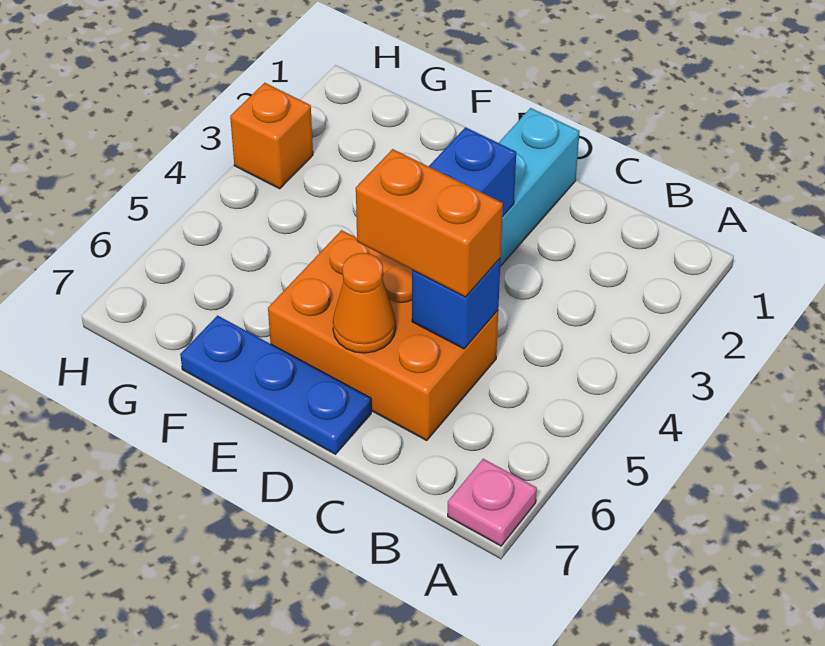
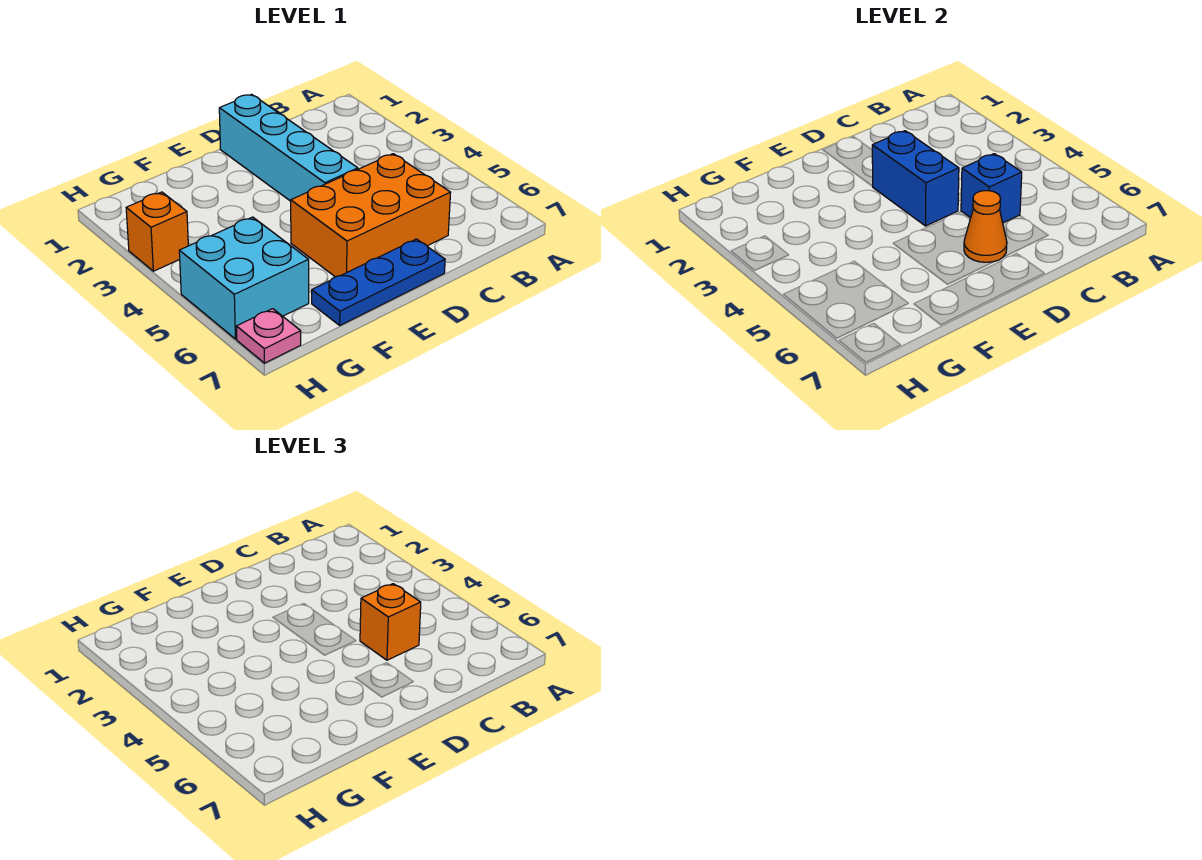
pink plate A7 level 1 -> pink plate H7 level 1
orange brick C5:D5 level 3 -> orange brick C5 level 3
none -> cyan brick G5:H6 level 1

